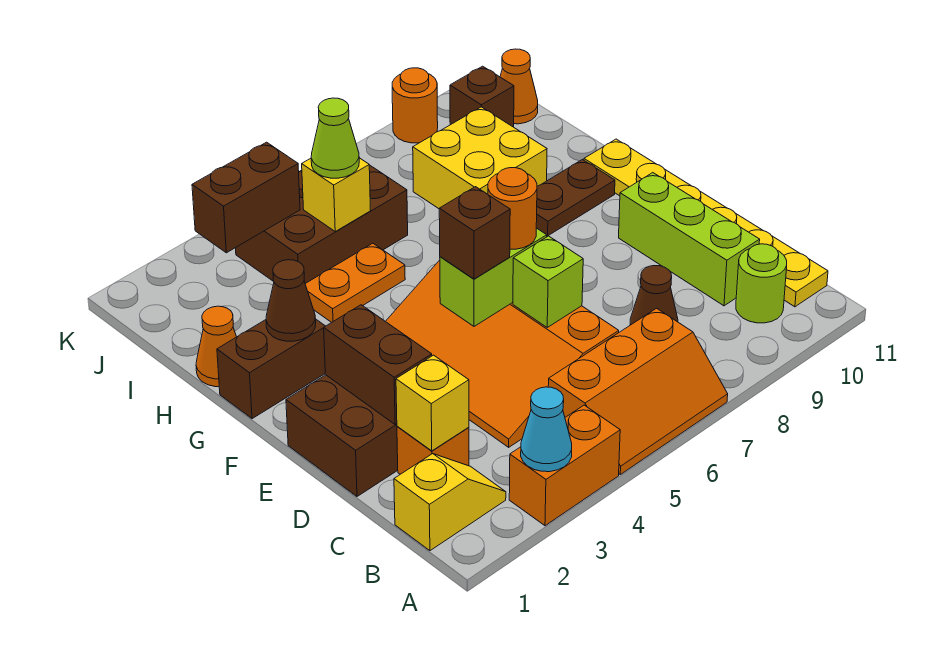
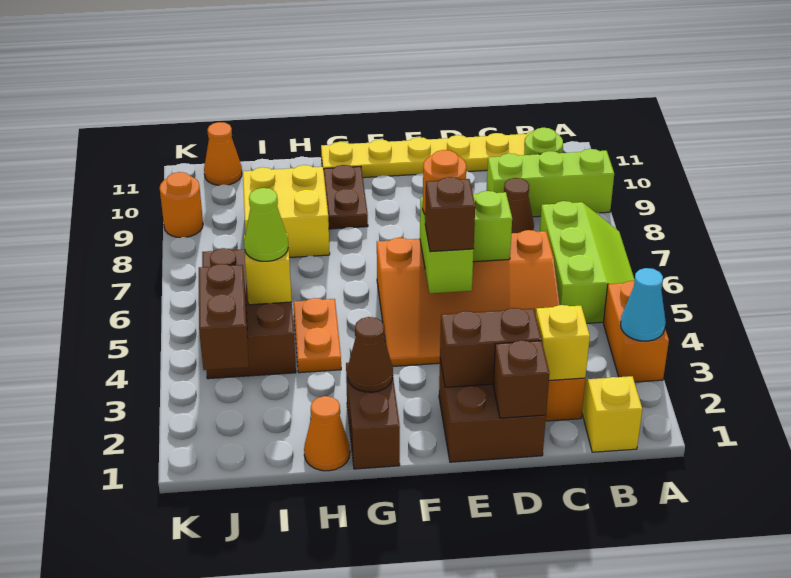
orange slope A5:B7 level 1 top B -> lime slope A5:B7 level 1 top B
lime brick C10:E10 level 1 -> lime brick A9:C9 level 1
brown brick J10 level 1 -> brown brick D1 level 2

